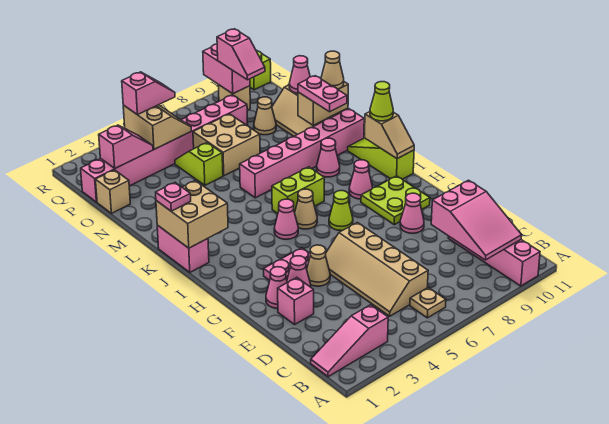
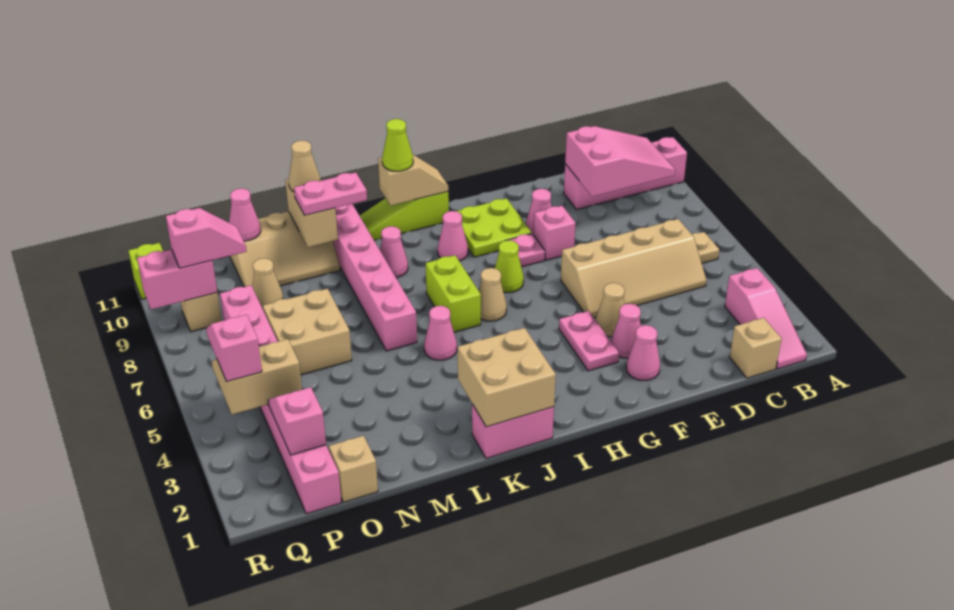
none -> tan brick C1 level 1
pink brick E2 level 1 -> pink brick F8 level 1
pink cone I5 level 1 -> pink cone K5 level 1
pink plate K1 level 3 -> pink plate G8 level 1
lime slope N5:O5 level 1 top N -> none

